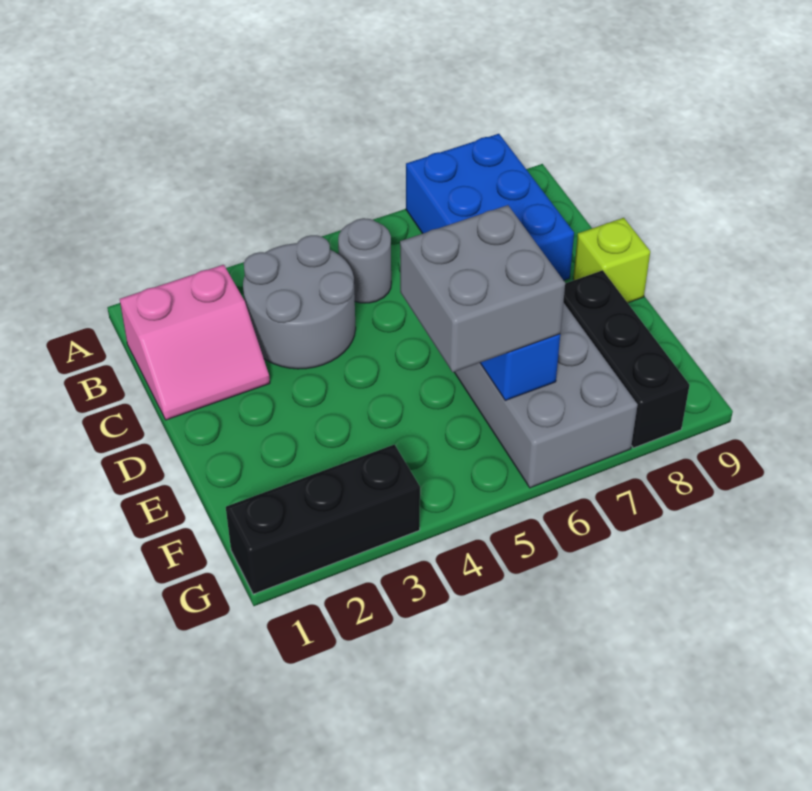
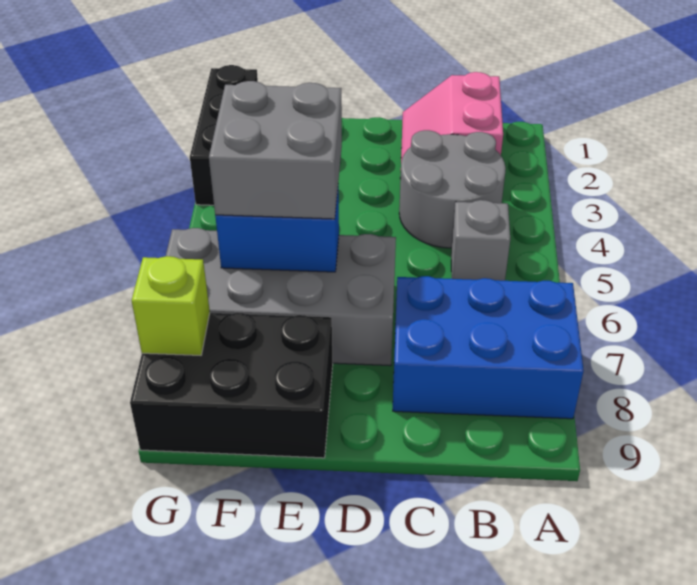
grey round brick B5 level 1 -> grey brick B5 level 1
lime brick D9 level 1 -> lime brick G8 level 2
black brick E8:G8 level 1 -> black brick E8:G9 level 1

